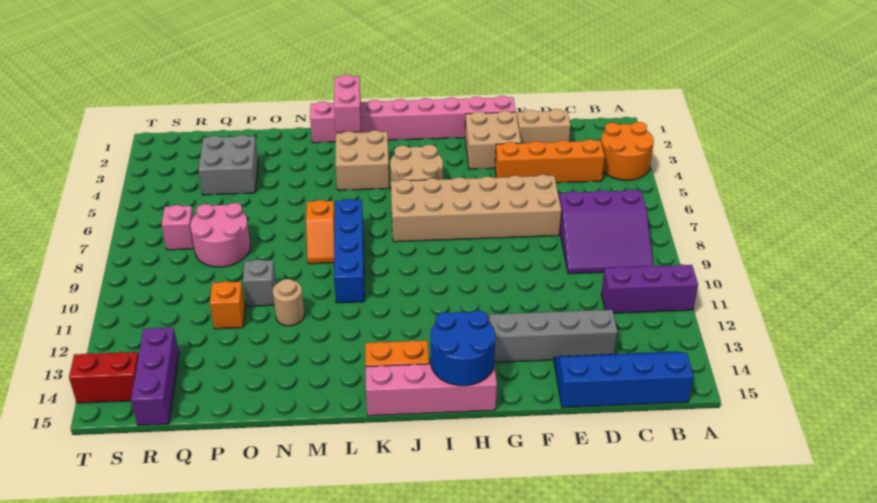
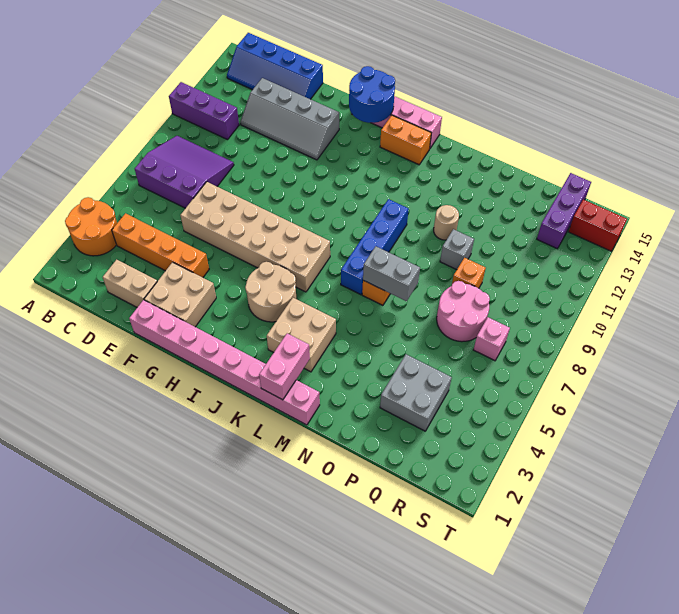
none -> grey brick M7:N7 level 2
orange brick P11 level 1 -> orange brick P9 level 1

